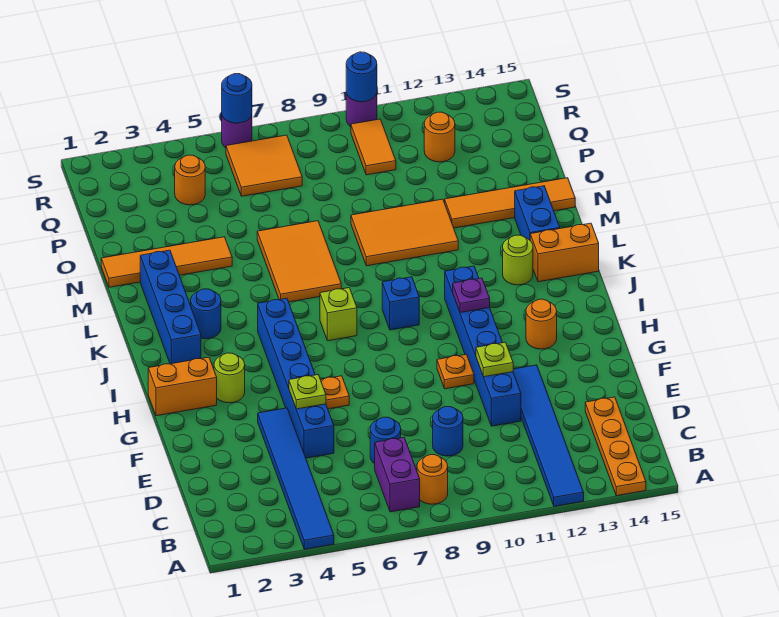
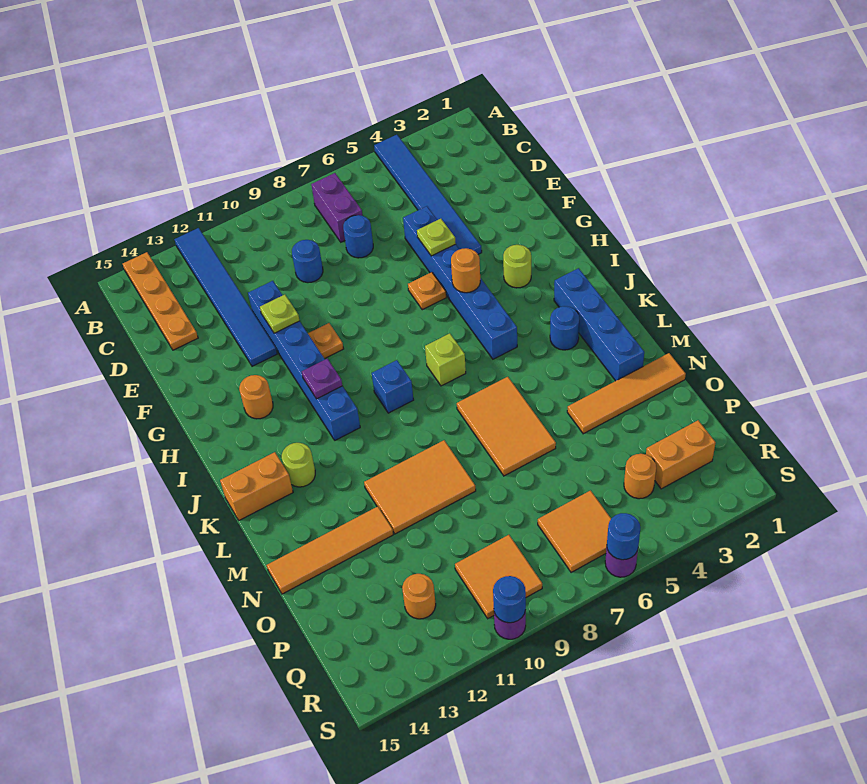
orange round brick B8 level 1 -> orange round brick H5 level 2
orange brick H1:H2 level 1 -> orange brick Q2:Q3 level 1
blue brick L14:M14 level 1 -> none
orange tile Q10:R10 level 1 -> orange tile Q9:R10 level 1

